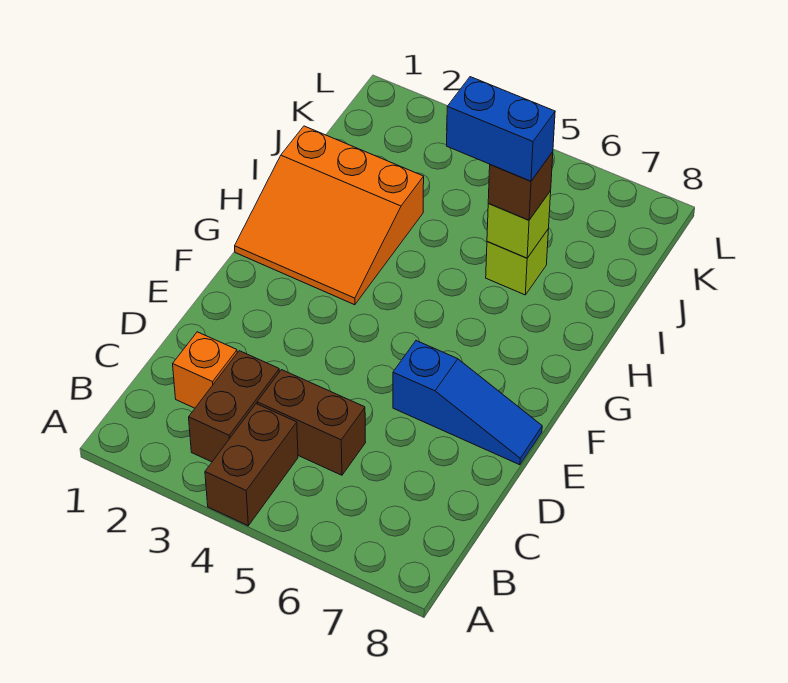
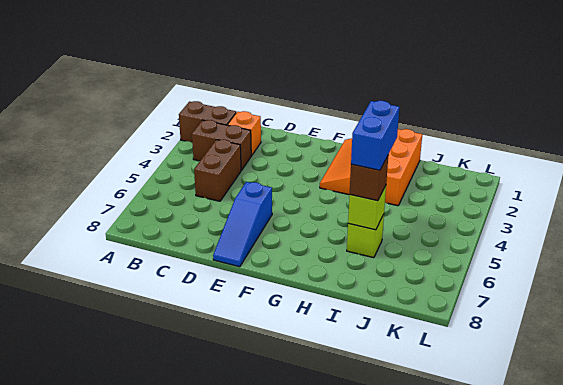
brown brick A4:B4 level 1 -> brown brick A2:B2 level 1

